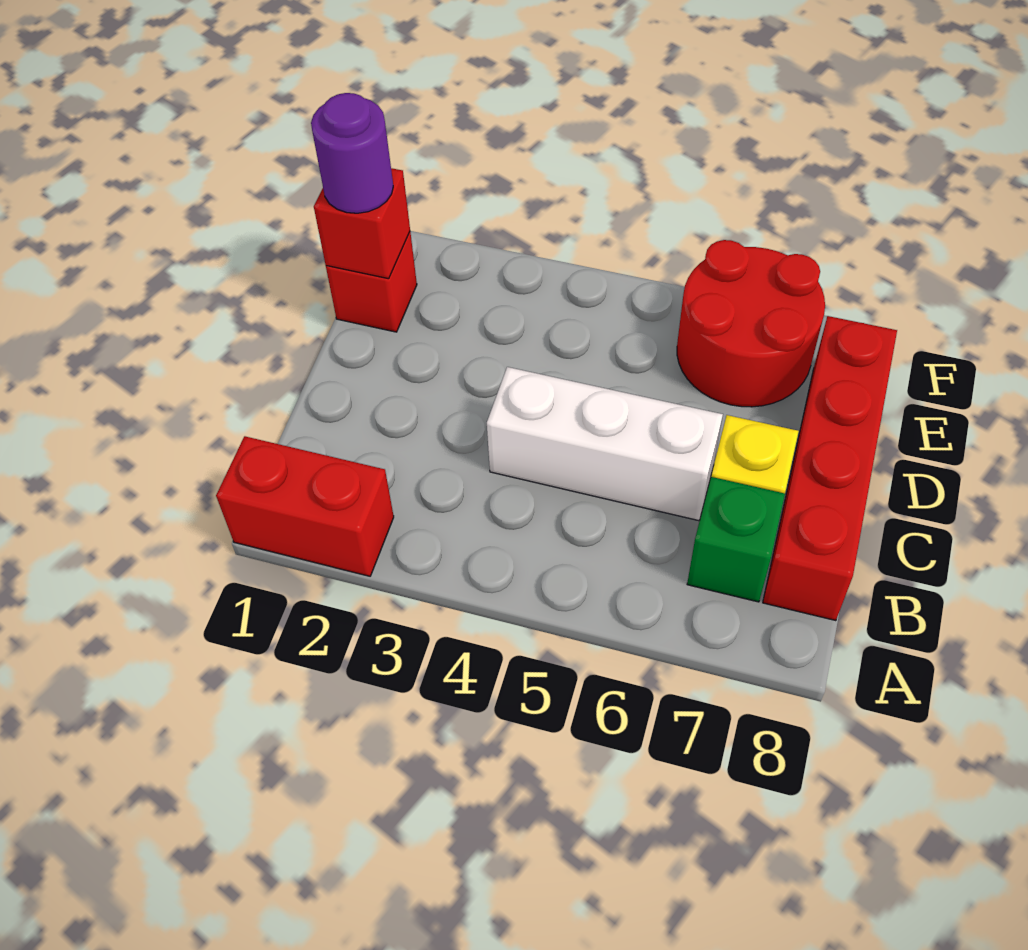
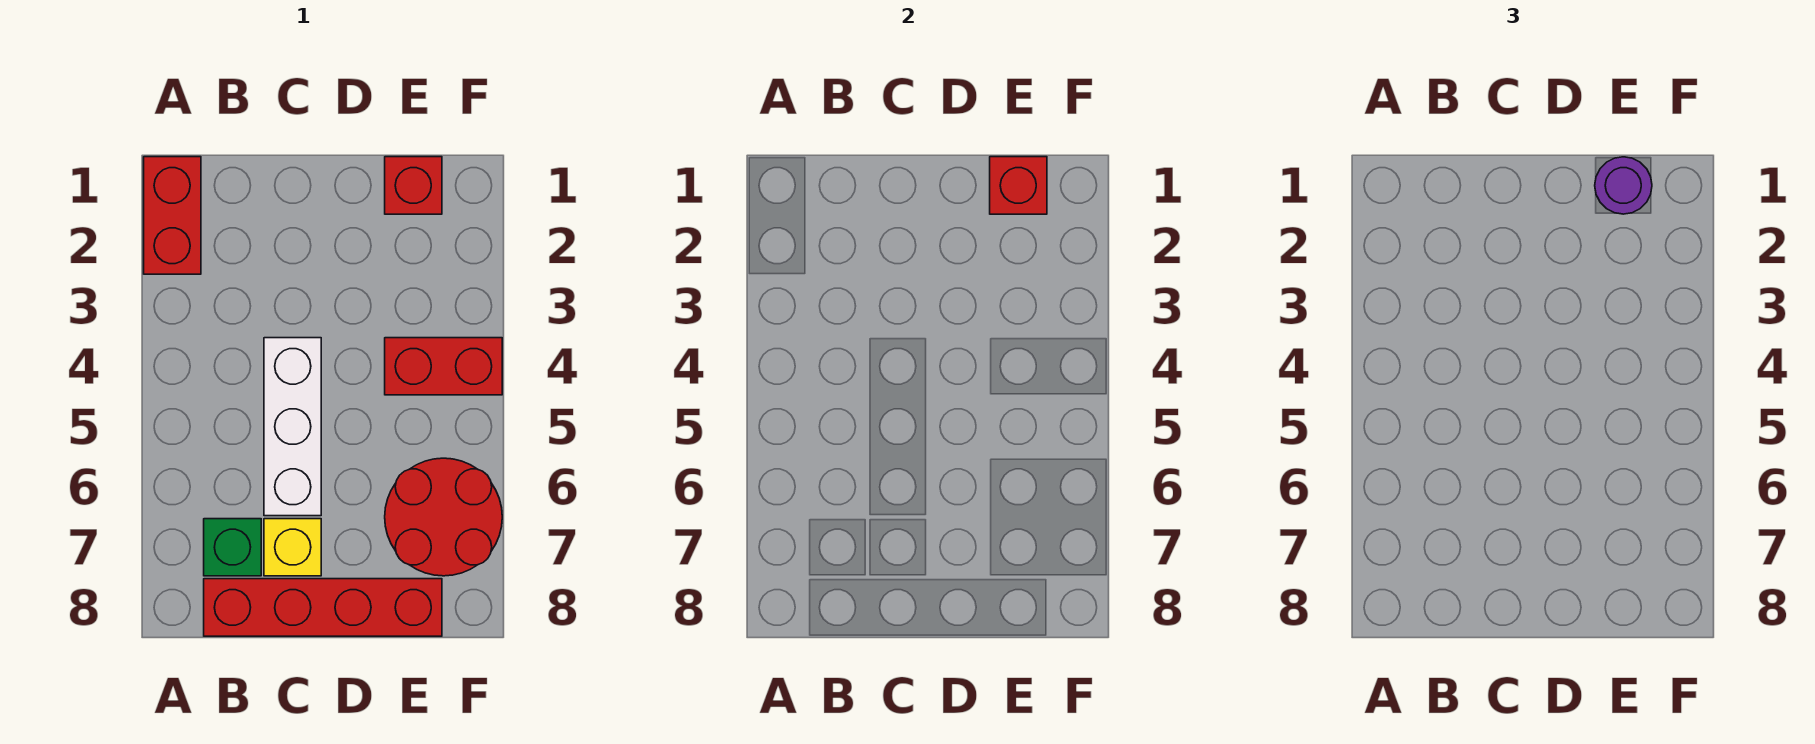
none -> red brick E4:F4 level 1

